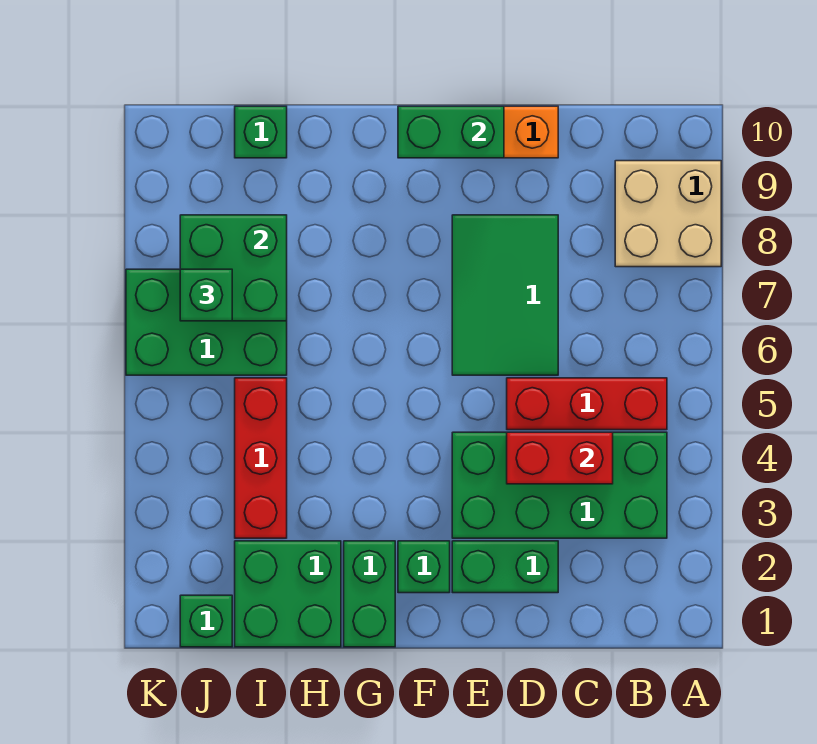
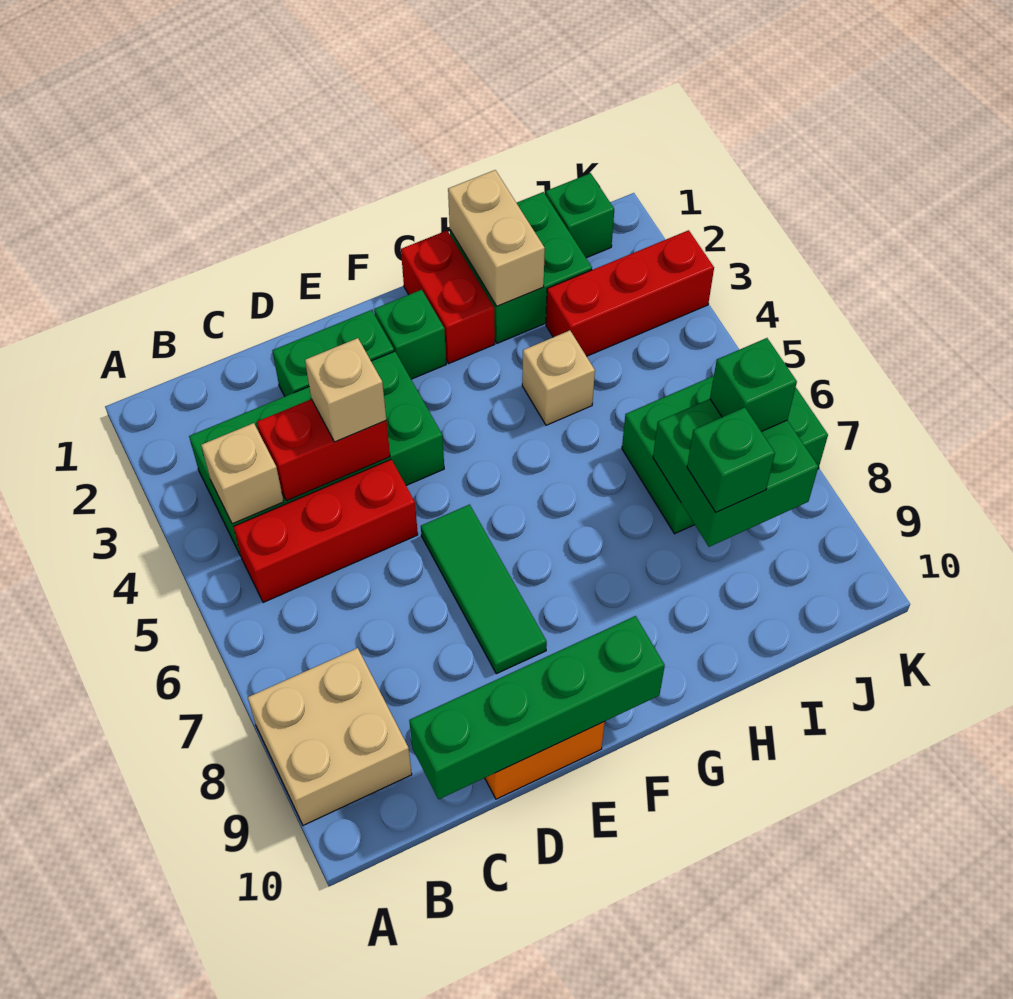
none -> tan brick B4 level 2
none -> tan brick D4 level 3
green tile D6:E8 level 1 -> green tile E6:E8 level 1
green brick E10:F10 level 2 -> green brick C10:F10 level 2
green brick G1:G2 level 1 -> red brick G1:G2 level 1
none -> tan brick H1:H2 level 2
none -> tan brick H4 level 1
red brick I3:I5 level 1 -> red brick I3:K3 level 1
green brick I10 level 1 -> green brick I8 level 3

